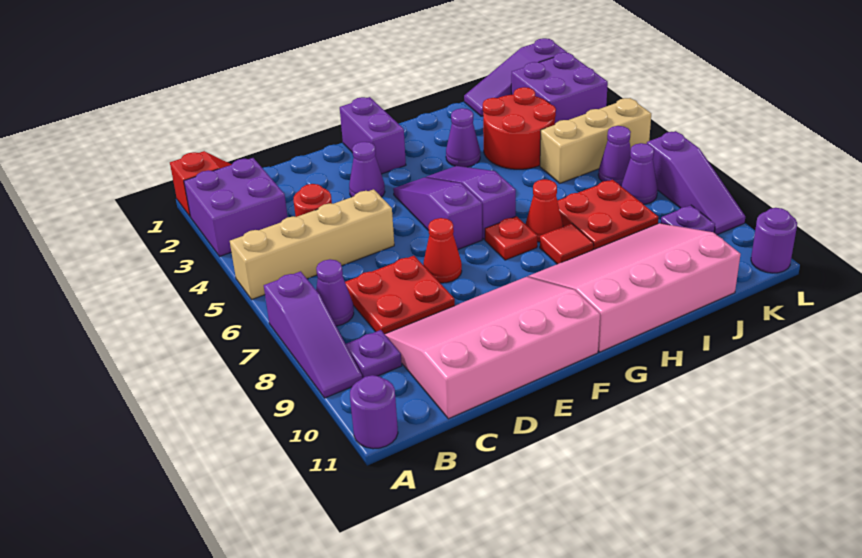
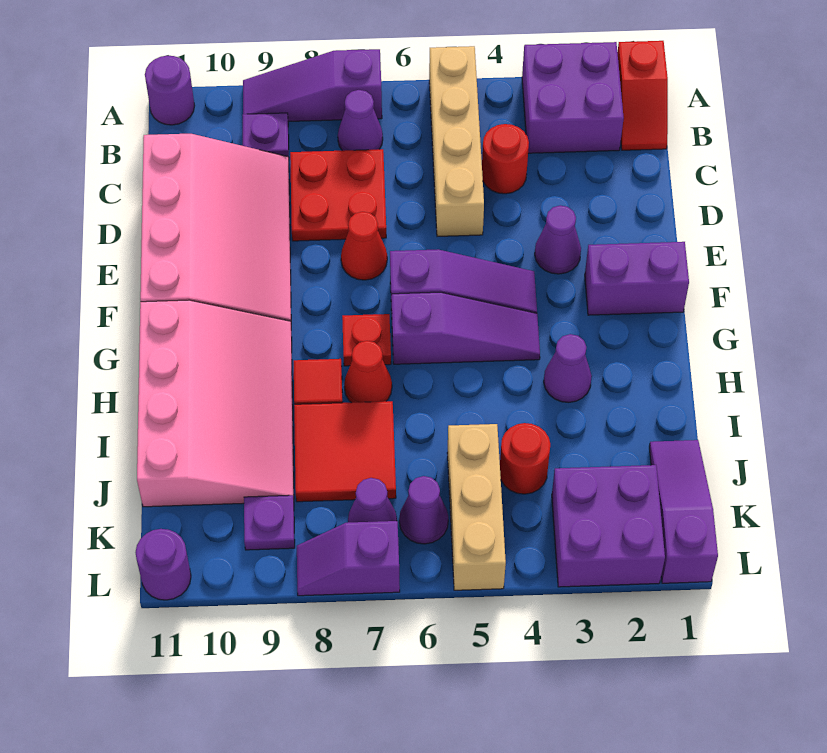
red round brick I3:J4 level 1 -> red round brick J4 level 1
red plate I7:J8 level 1 -> red tile I7:J8 level 1
purple slope L7:L9 level 1 top 7 -> purple slope L7:L8 level 1 top 7

